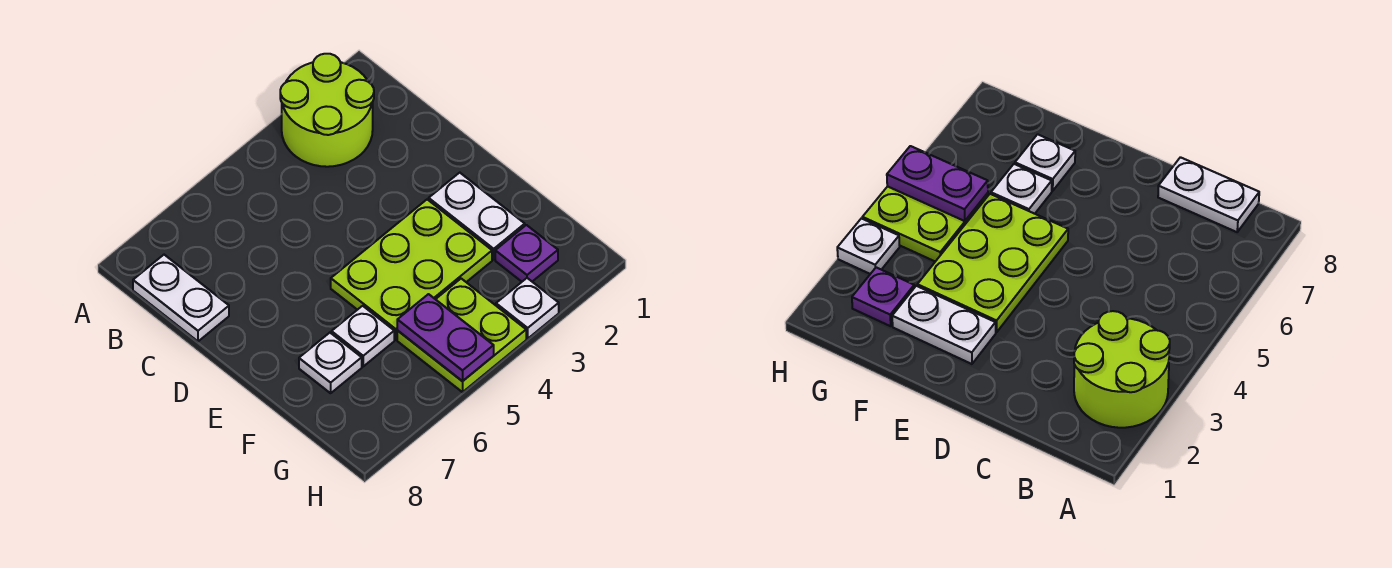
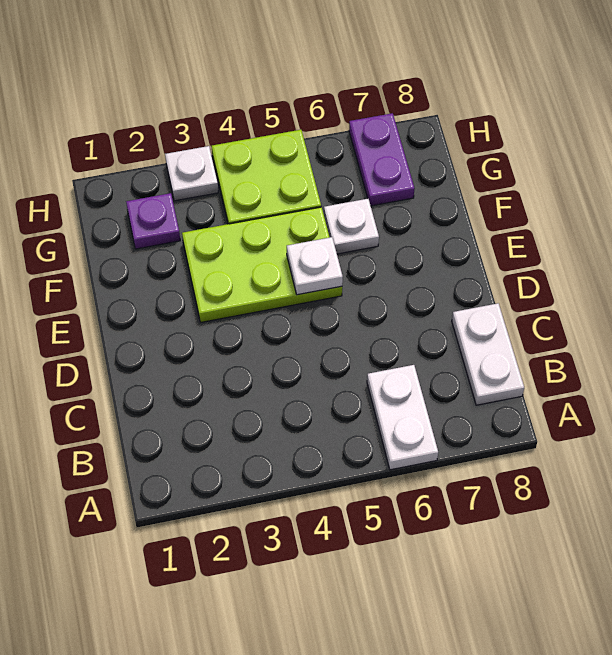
lime round brick A2:B3 level 1 -> none
white plate E2:F2 level 1 -> white plate A6:B6 level 1
white plate F7 level 1 -> white plate E5 level 2
purple plate G5:H5 level 2 -> purple plate G7:H7 level 1

